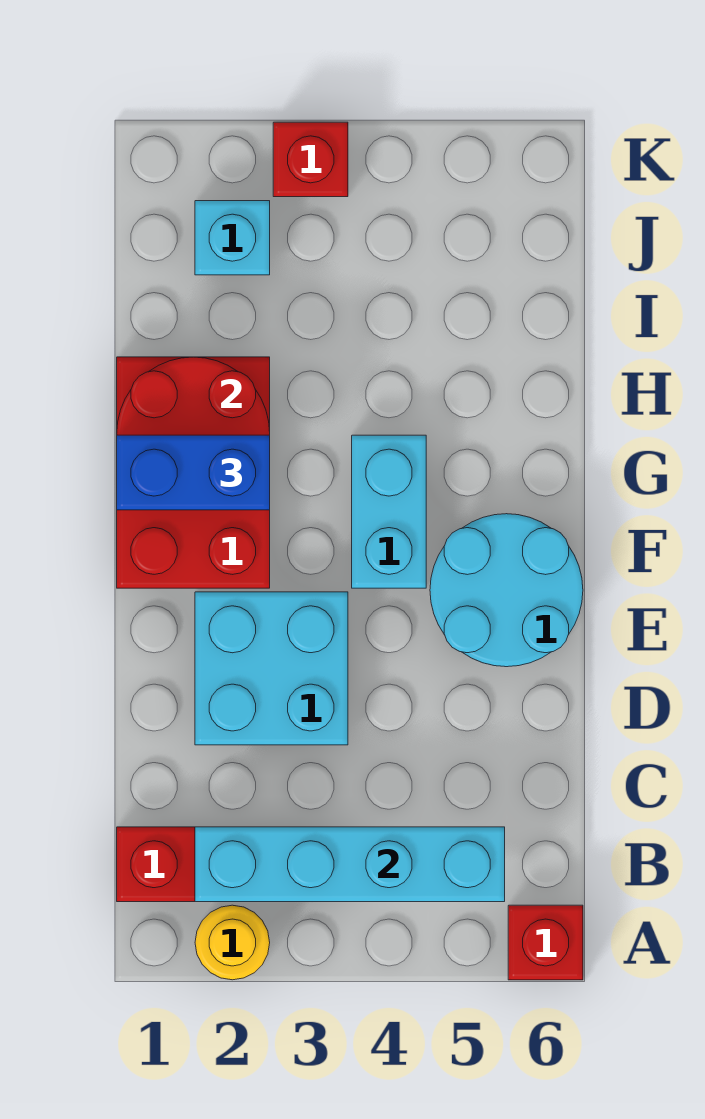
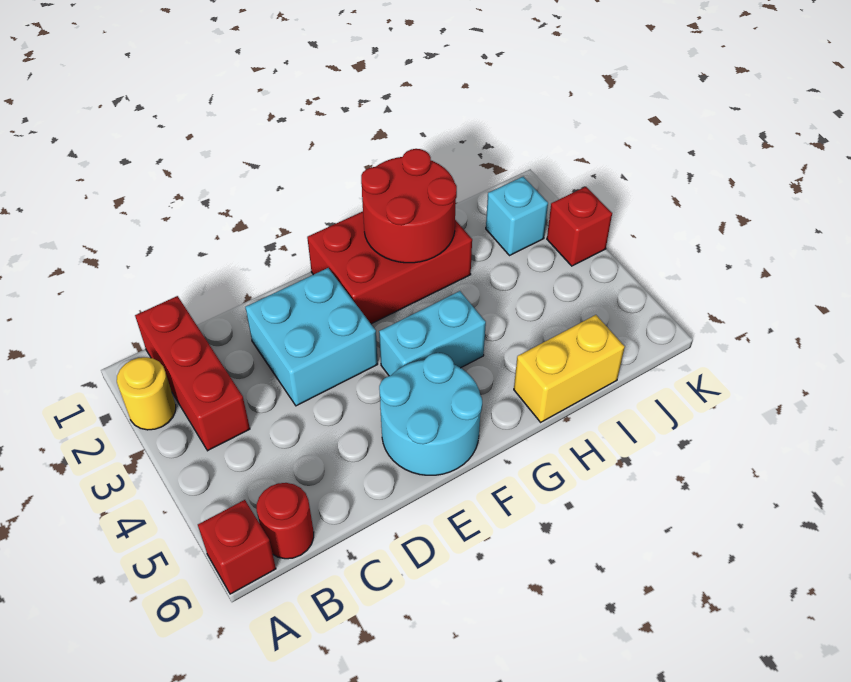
cyan brick B2:B5 level 2 -> none
none -> red round brick B6 level 1
blue brick G1:G2 level 3 -> none
none -> yellow brick H6:I6 level 1

